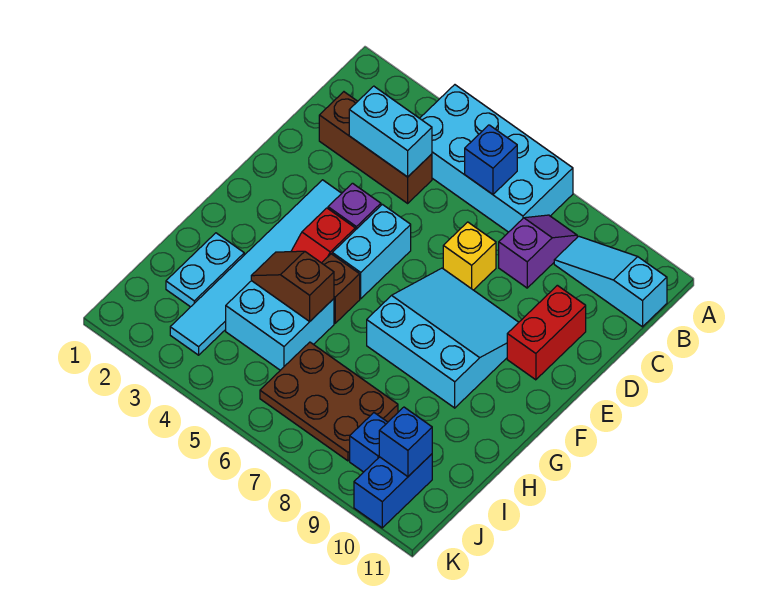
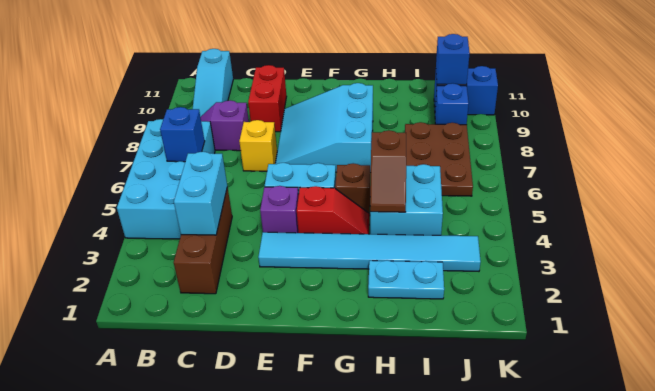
red brick D10:E10 level 1 -> red brick D9:D10 level 1

